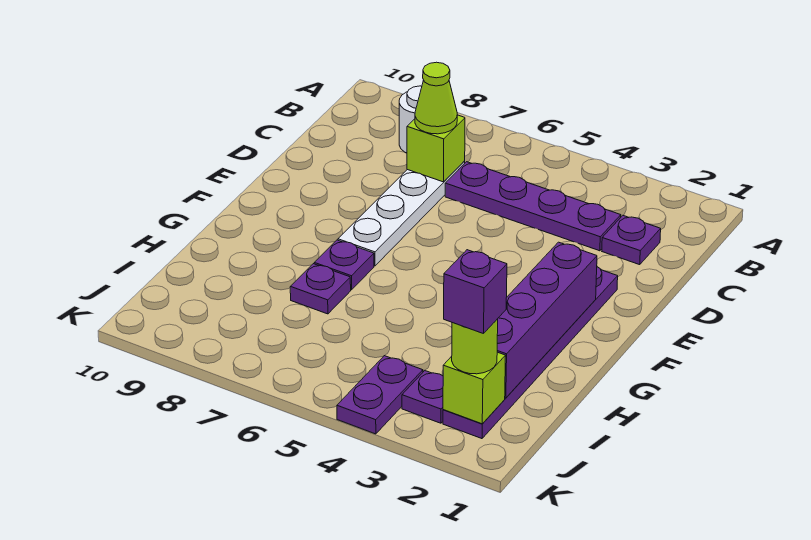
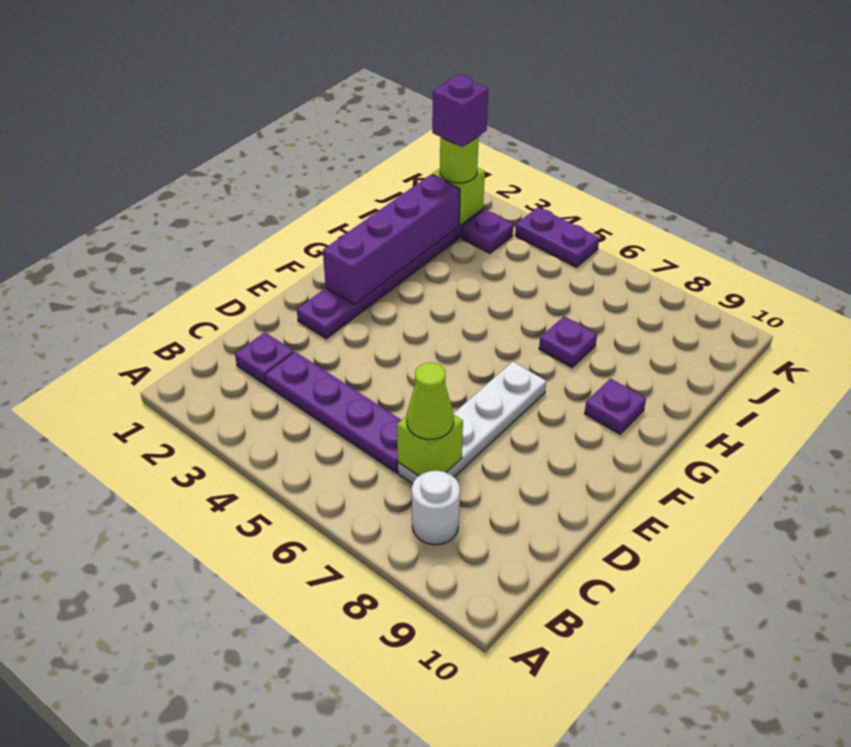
purple plate G7 level 1 -> purple plate G9 level 1
purple plate J4:K4 level 1 -> purple plate K4:K5 level 1

